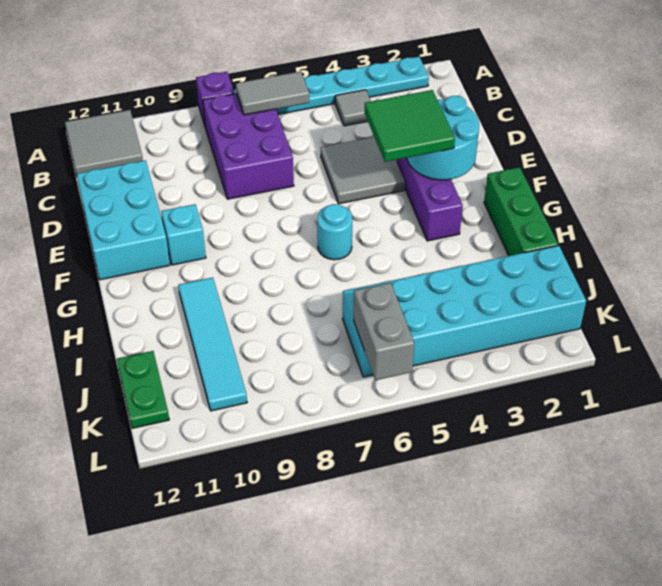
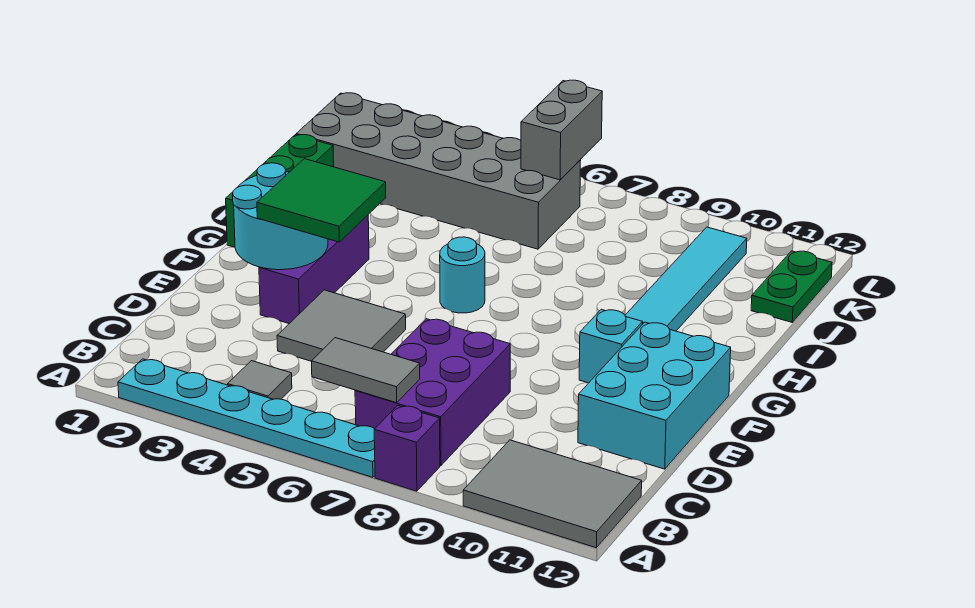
grey tile A11:B12 level 1 -> grey tile A10:B12 level 1
cyan brick J1:K6 level 1 -> grey brick J1:K6 level 1

